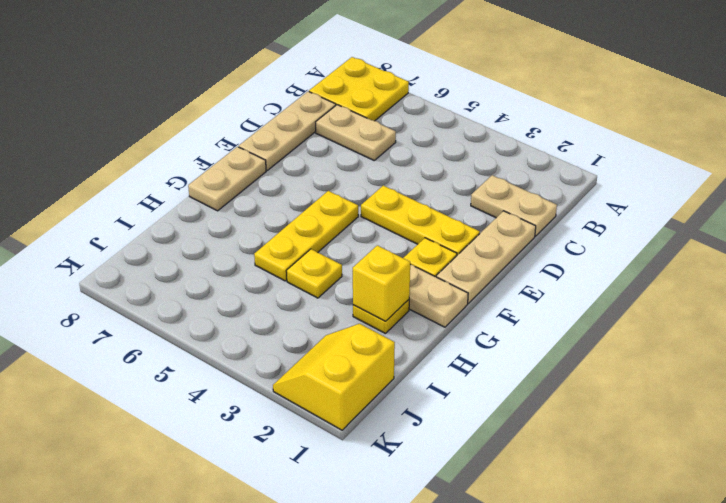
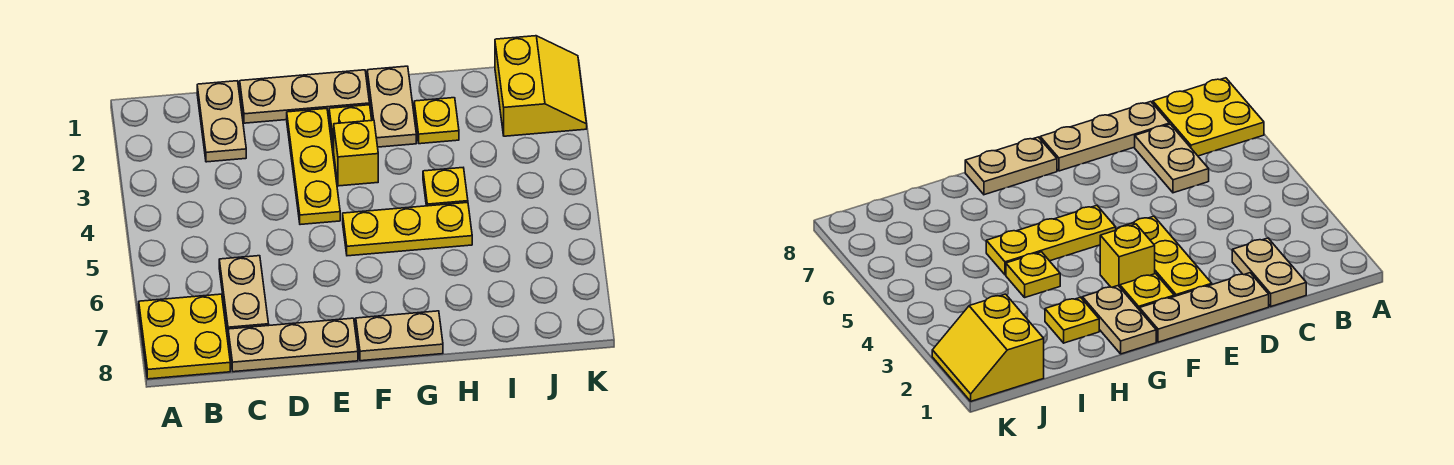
yellow brick H2 level 2 -> yellow brick F3 level 1
yellow slope J1:K2 level 1 top 1 -> yellow slope J1:K2 level 1 top J

